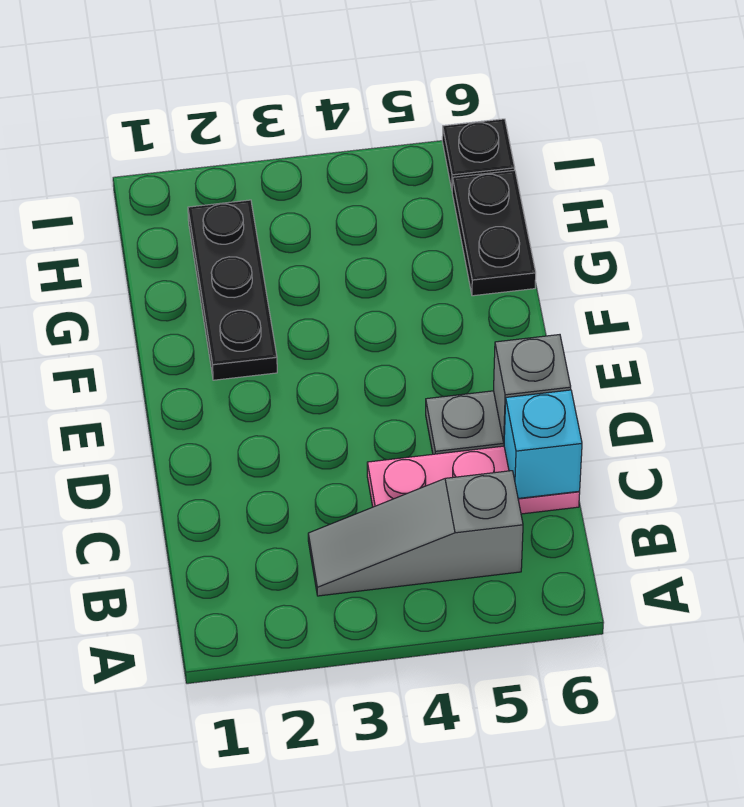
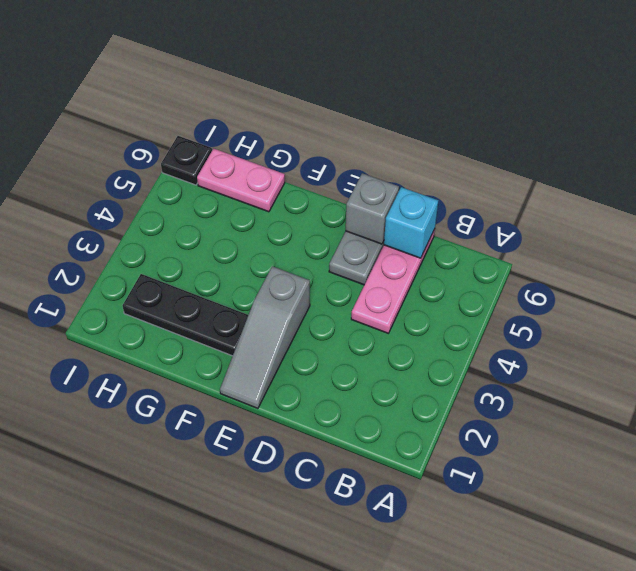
grey slope B3:B5 level 1 top 5 -> grey slope E1:E3 level 1 top 3
black plate G6:H6 level 1 -> pink plate G6:H6 level 1

